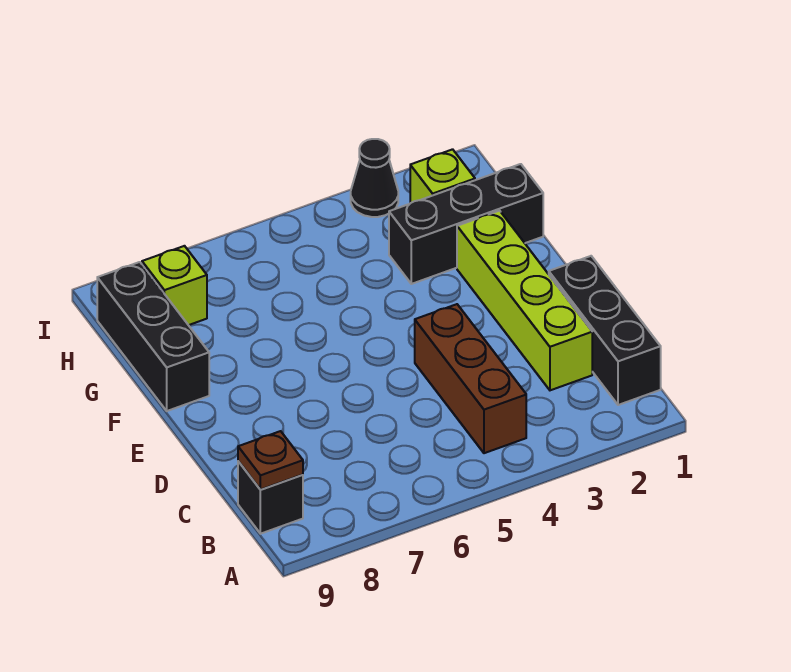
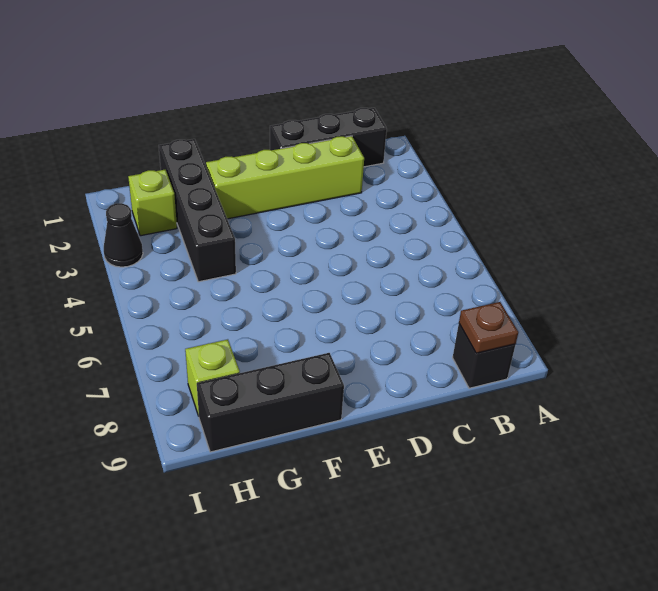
brown brick B4:D4 level 1 -> none
black brick G1:G3 level 1 -> black brick G1:G4 level 1

